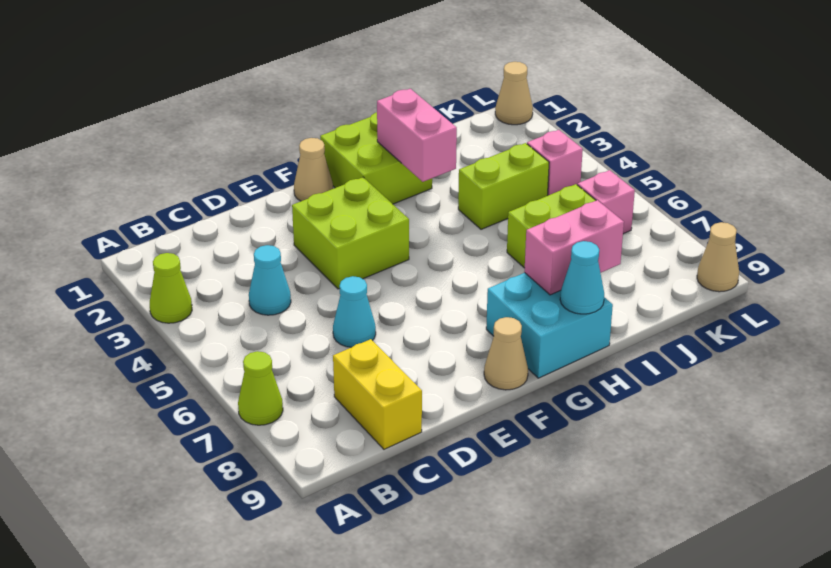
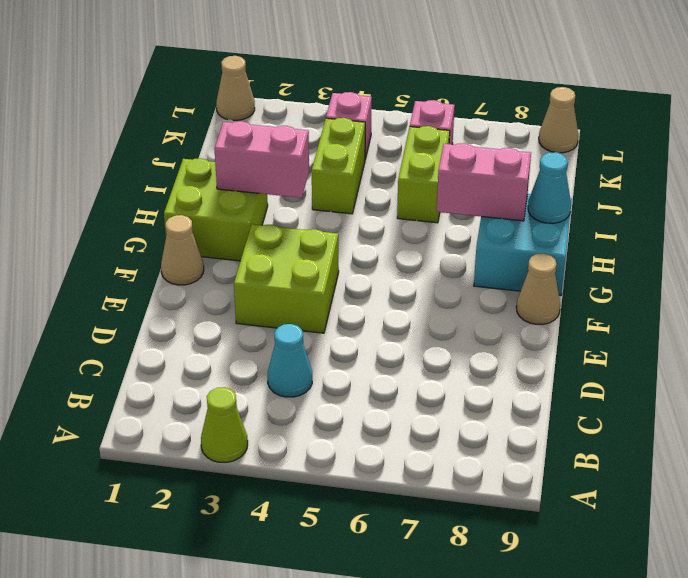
lime cone A7 level 1 -> none
yellow brick C8:C9 level 1 -> none
cyan cone D6 level 1 -> none
pink brick H8:I8 level 2 -> pink brick H7:H8 level 2

